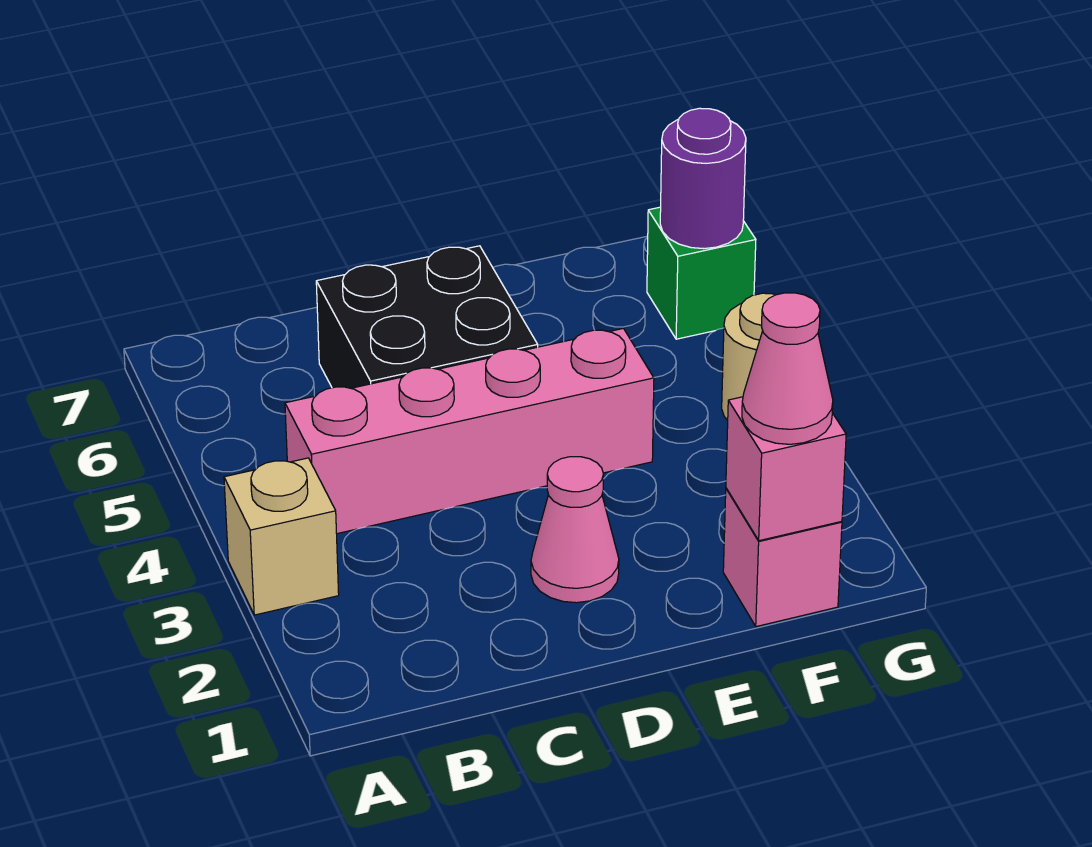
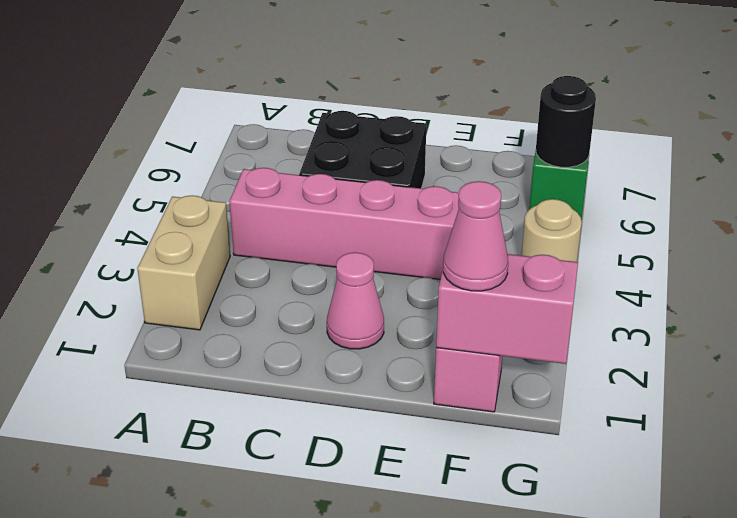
tan brick A3 level 1 -> tan brick A2:A3 level 1
pink brick F1 level 2 -> pink brick F1:G1 level 2
purple round brick G6 level 2 -> black round brick G6 level 2

